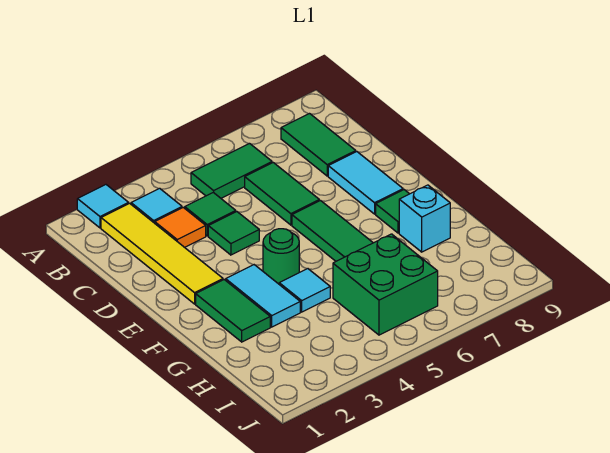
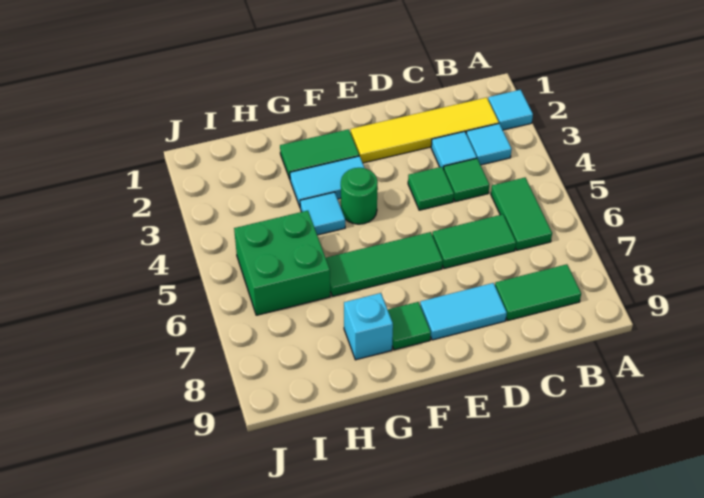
orange tile C3 level 1 -> cyan tile C3 level 1

